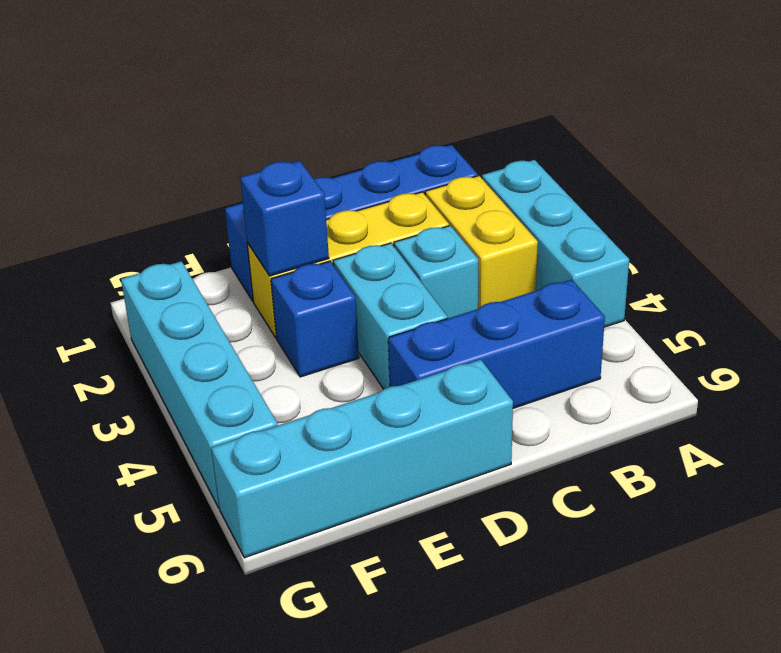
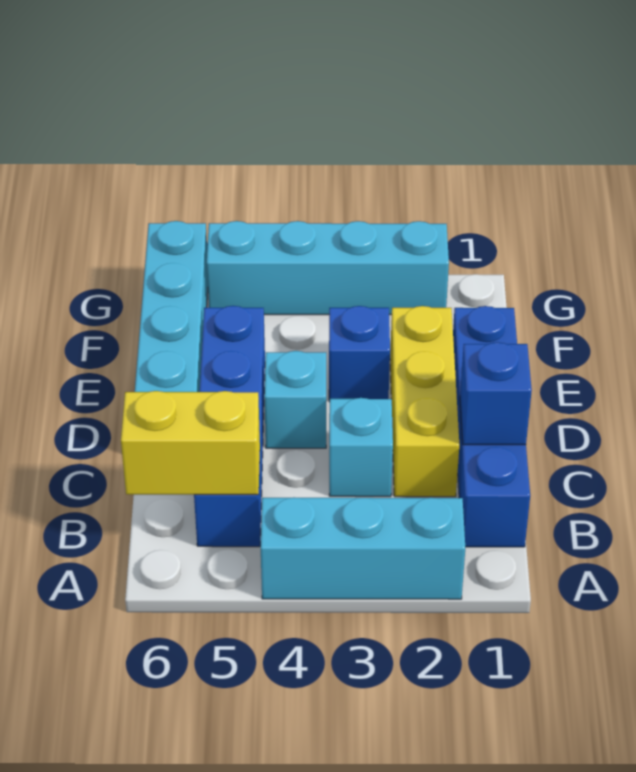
yellow brick B2:B3 level 1 -> yellow brick B5:B6 level 2
blue brick B5:D5 level 1 -> blue brick B5:E5 level 1
cyan brick D3:D4 level 1 -> cyan brick D4 level 1
blue brick E2 level 2 -> blue brick C1 level 2

